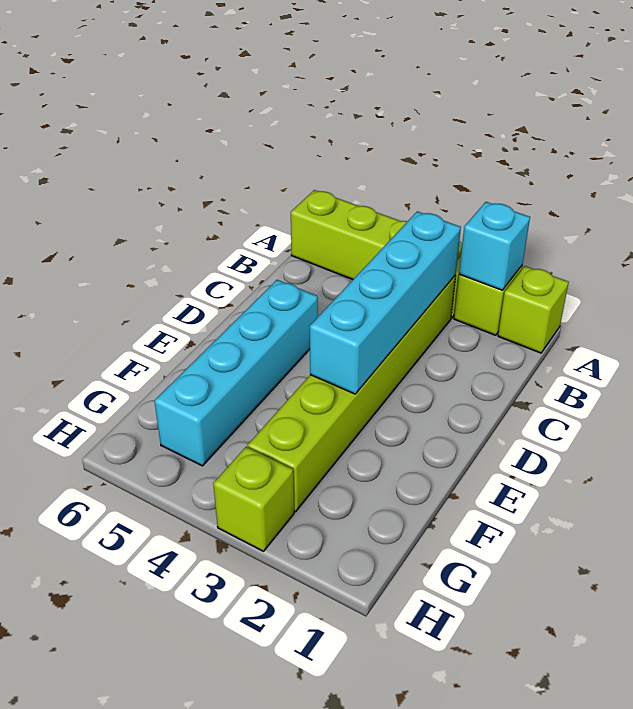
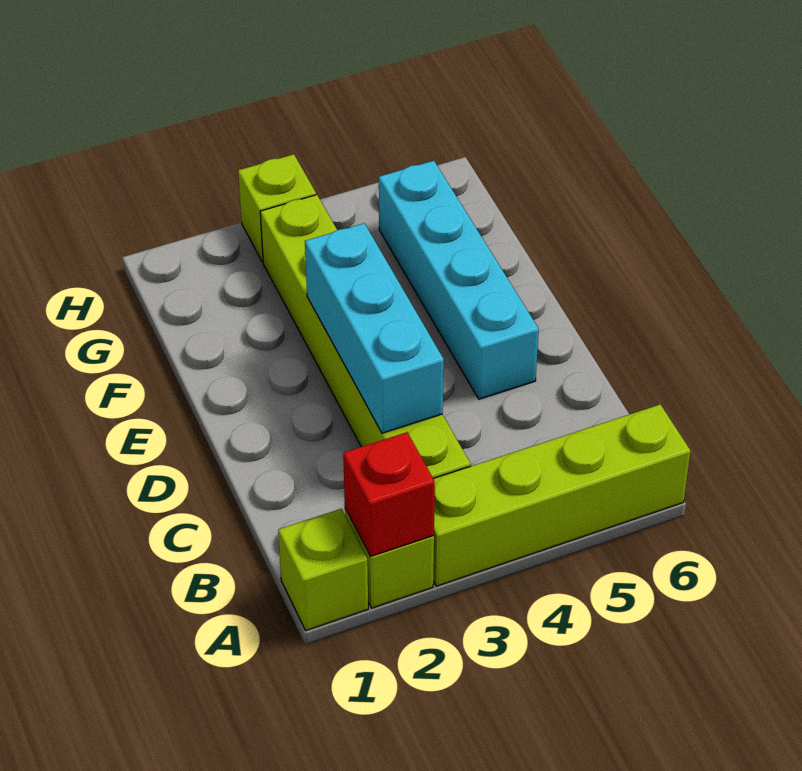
cyan brick A2 level 2 -> red brick A2 level 2
cyan brick B3:E3 level 2 -> cyan brick C3:E3 level 2

